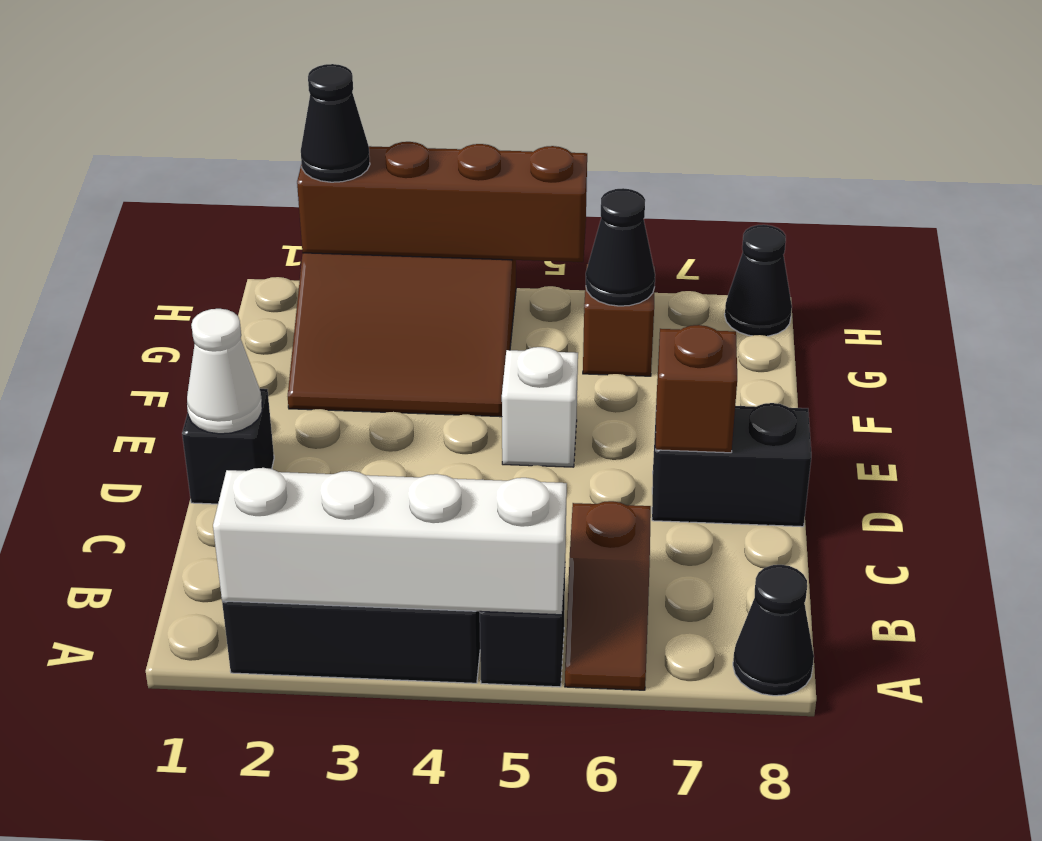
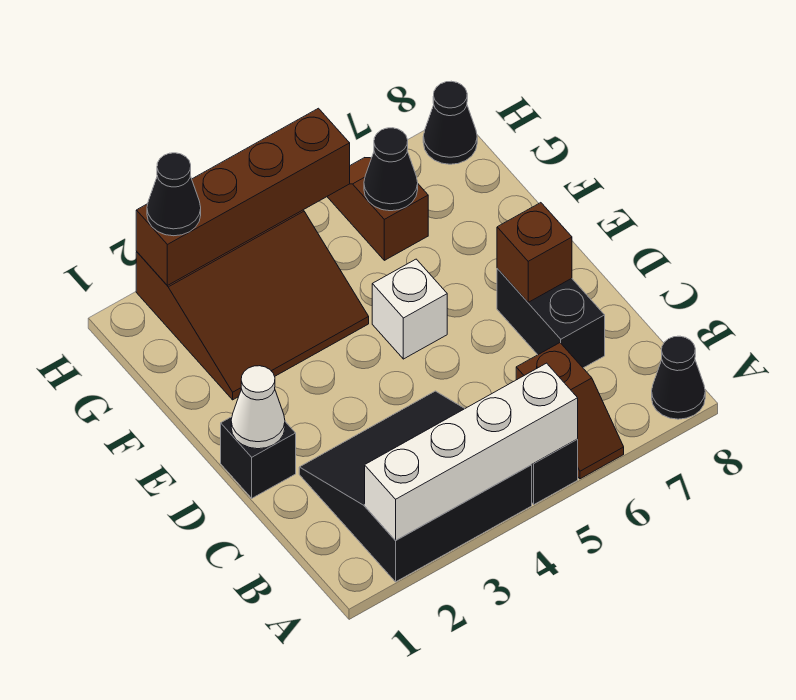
black brick D7:D8 level 1 -> black brick C7:D7 level 1

